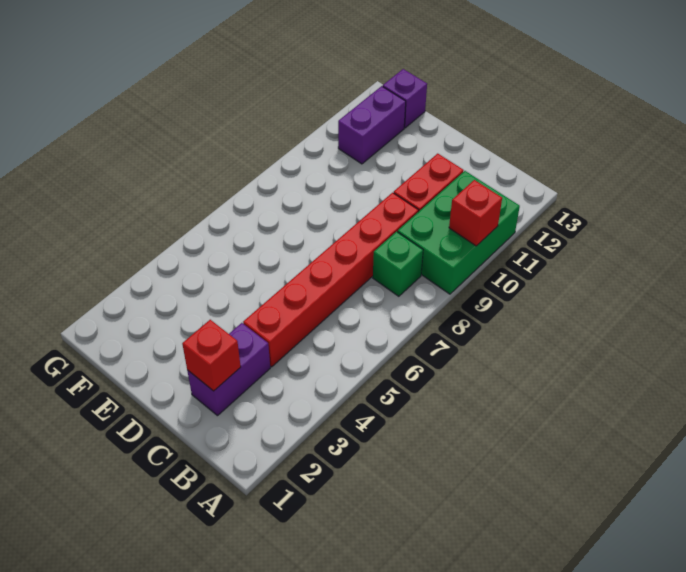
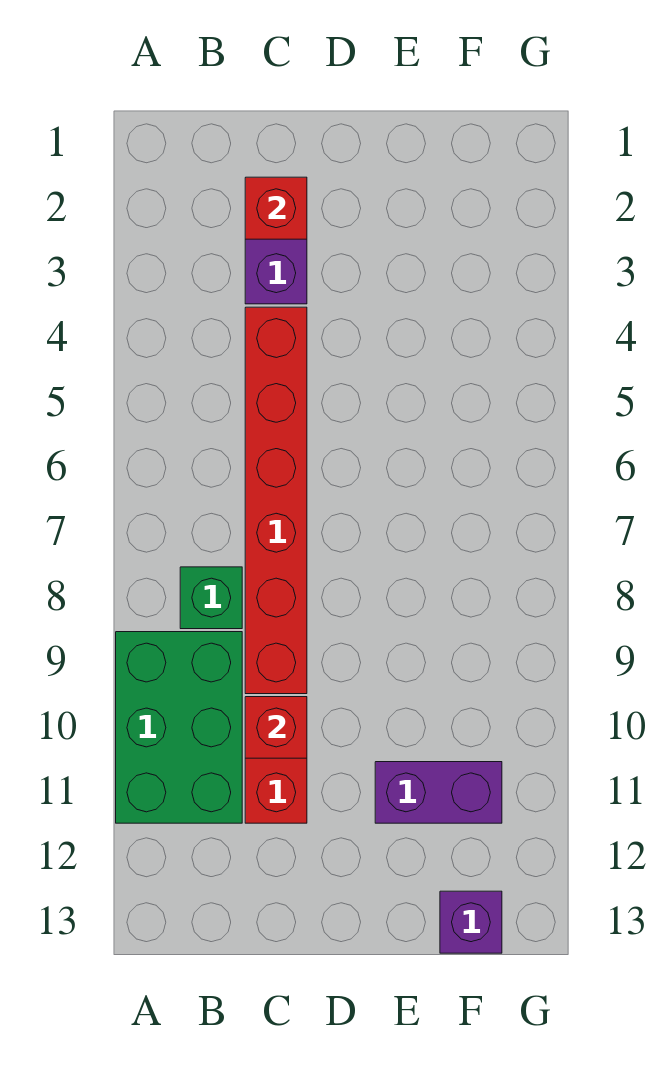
red brick A10 level 2 -> red brick C10 level 2
purple brick F11:F12 level 1 -> purple brick E11:F11 level 1

